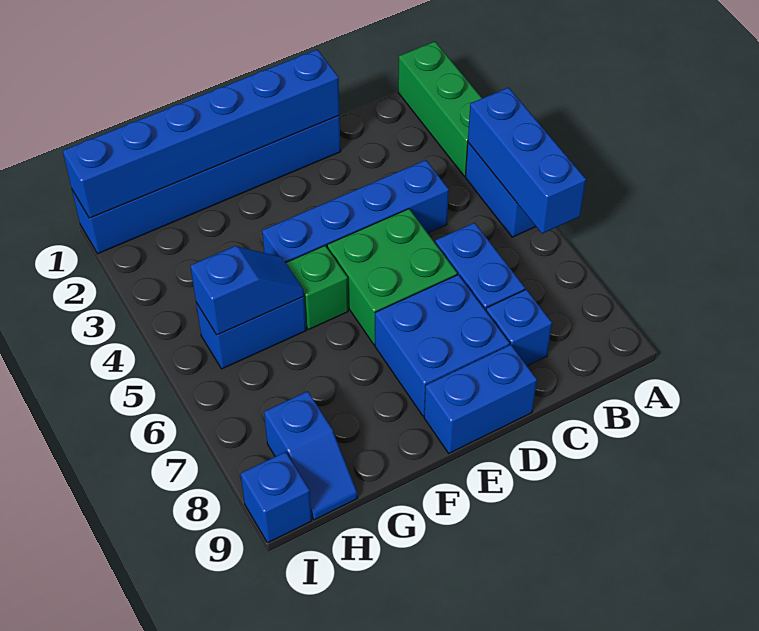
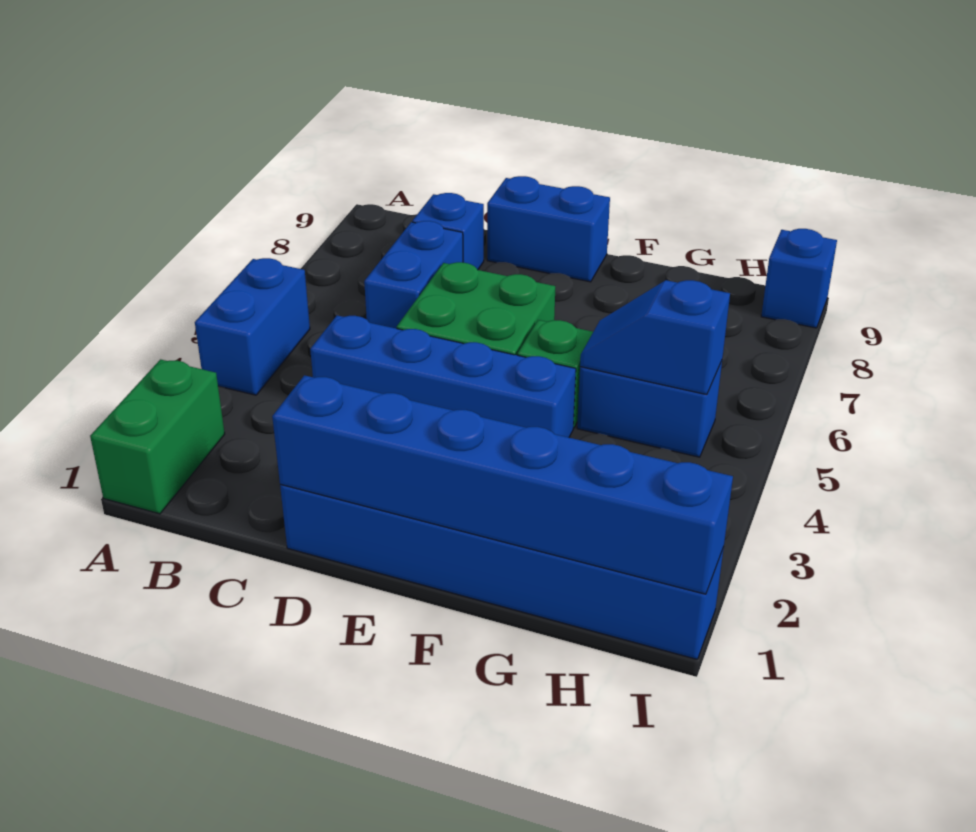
green brick A1:A3 level 1 -> green brick A1:A2 level 1
blue brick A4:A6 level 2 -> none
blue brick D7:E8 level 1 -> none
blue slope H8:H9 level 1 top 8 -> none

